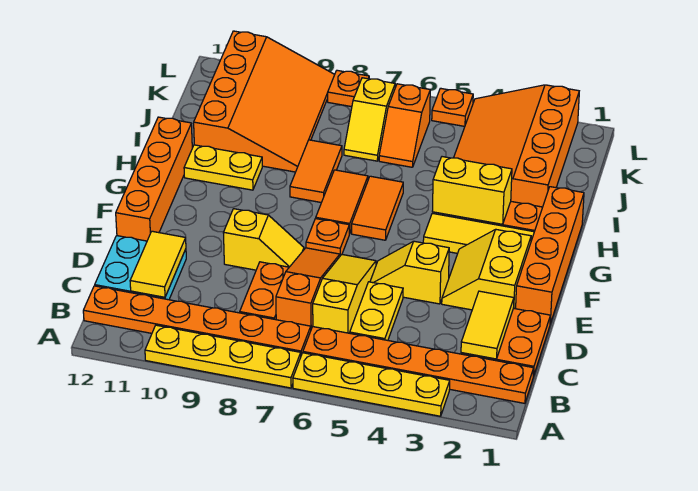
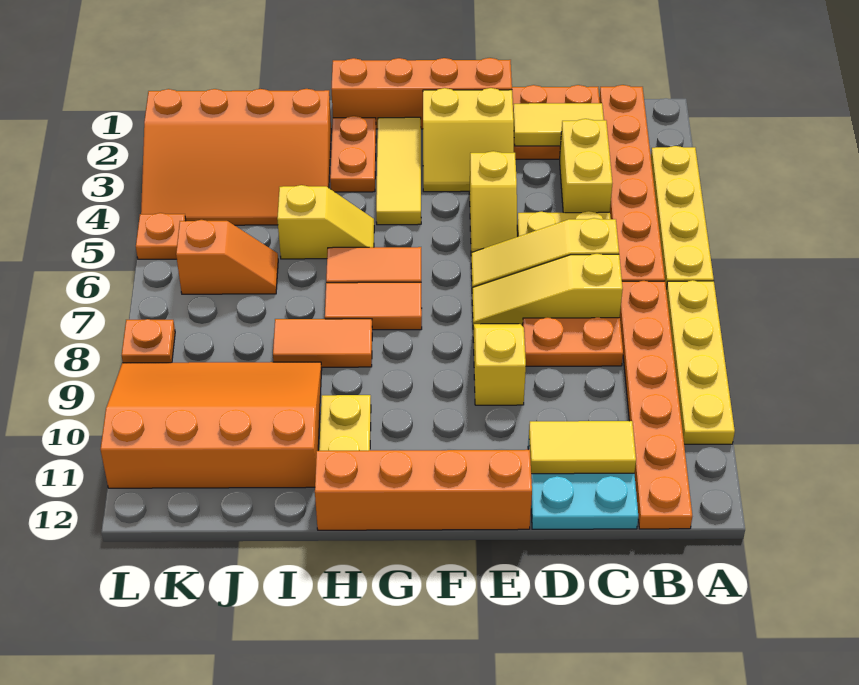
orange slope C7:E7 level 1 top C -> yellow slope C7:E7 level 1 top C
orange plate F7 level 1 -> none
yellow brick H3:H4 level 2 -> yellow brick C3:C4 level 1
yellow slope J7:K7 level 1 top K -> yellow slope H5:I5 level 1 top I

